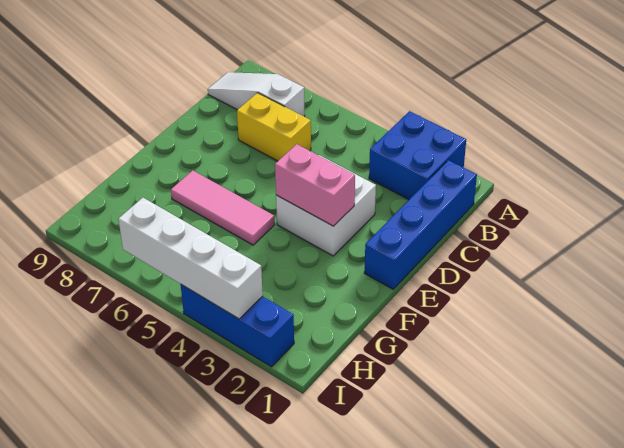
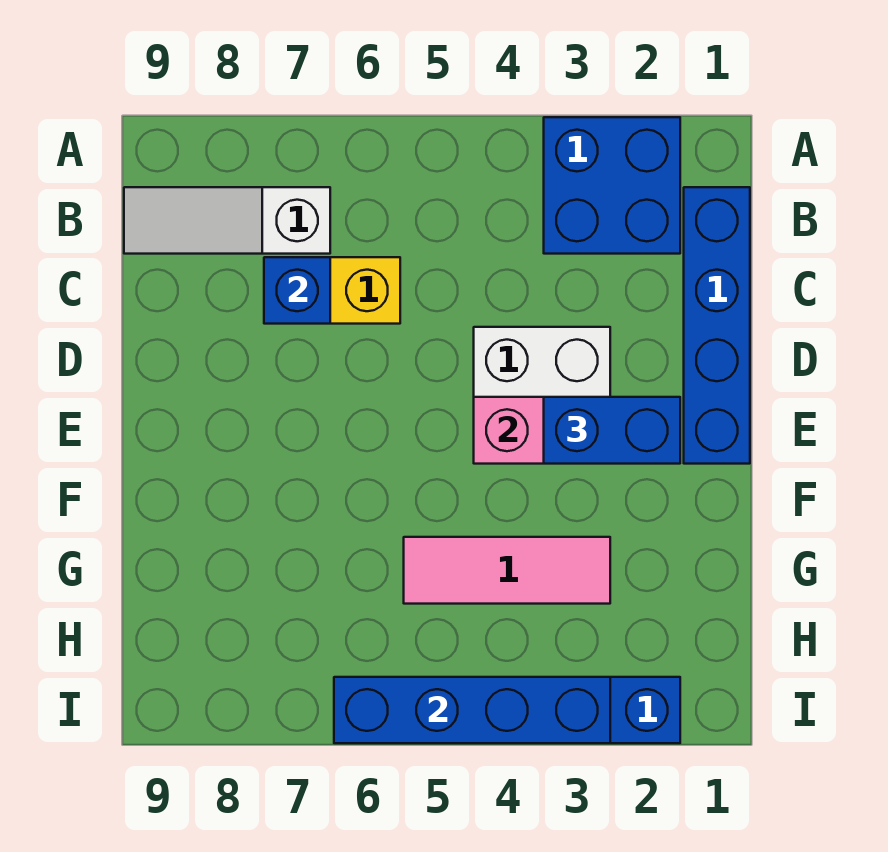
none -> blue brick C7 level 2
none -> blue brick E2:E3 level 3
pink tile F5:F7 level 1 -> pink tile G3:G5 level 1
white brick I3:I6 level 2 -> blue brick I3:I6 level 2

